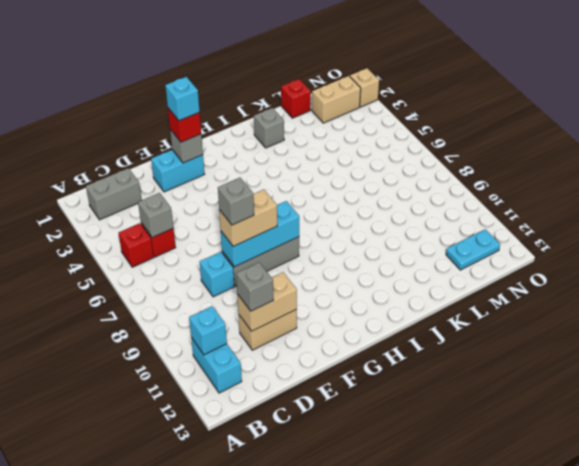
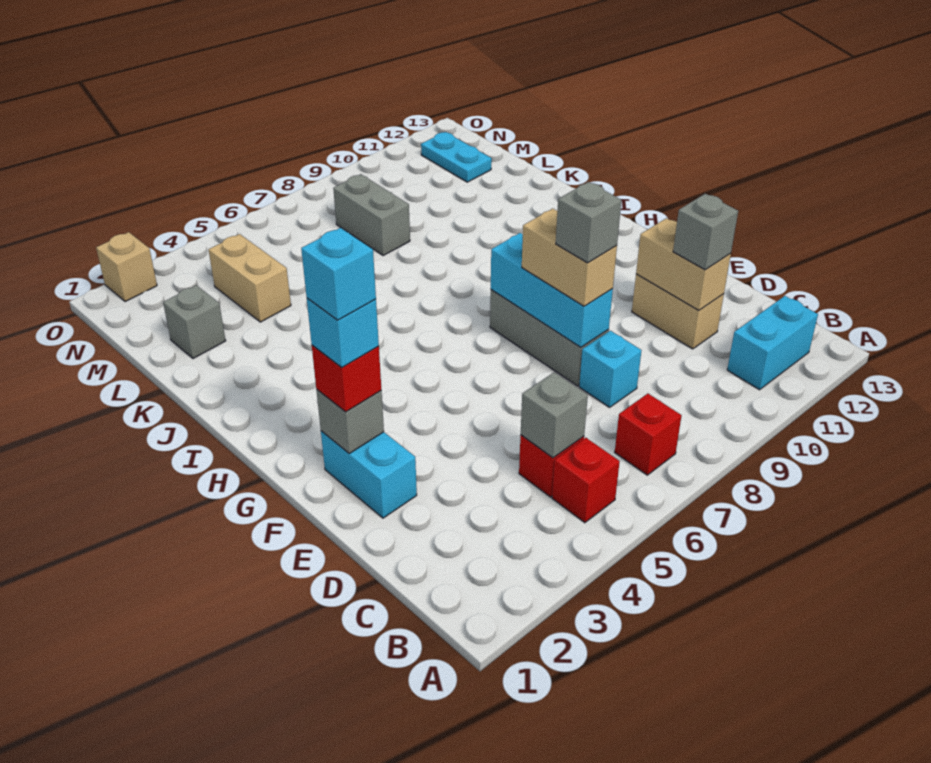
grey brick B2:C2 level 1 -> grey brick L8:M8 level 1
cyan brick B11 level 2 -> cyan brick F2 level 5
grey brick J2 level 1 -> grey brick L2 level 1
red brick L1 level 1 -> red brick B7 level 1
tan brick M2:N2 level 1 -> tan brick L4:M4 level 1

